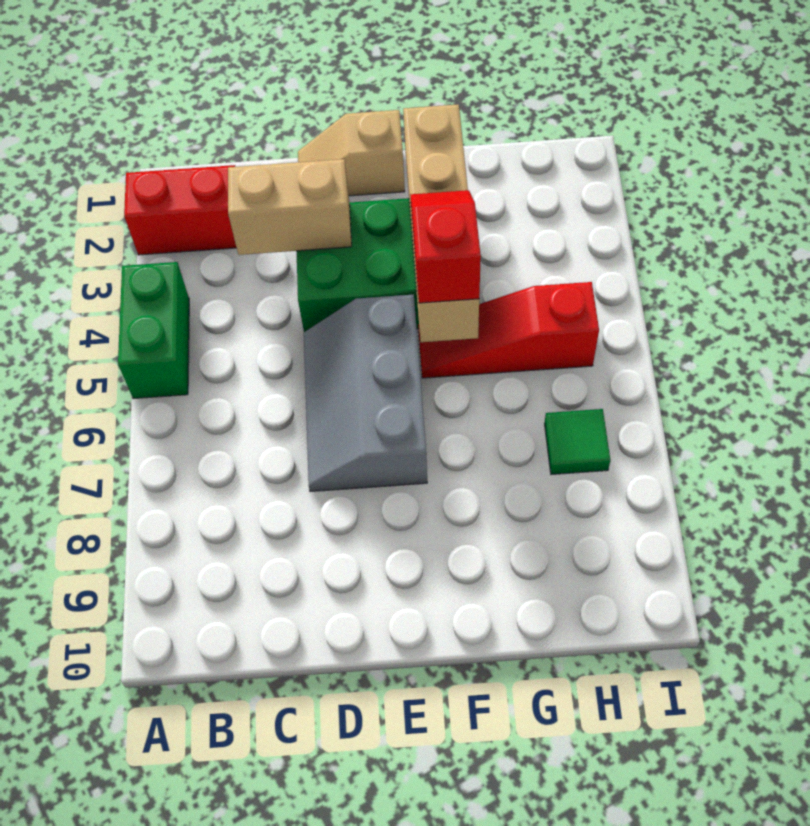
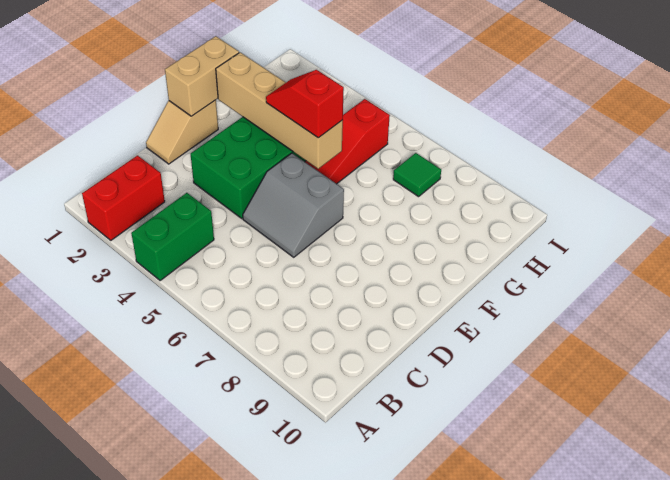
green brick A4:A5 level 1 -> green brick A4:B4 level 1
tan brick C3:D3 level 2 -> tan brick E1:F1 level 2
grey slope D5:E7 level 1 top E -> grey slope D5:E6 level 1 top E

